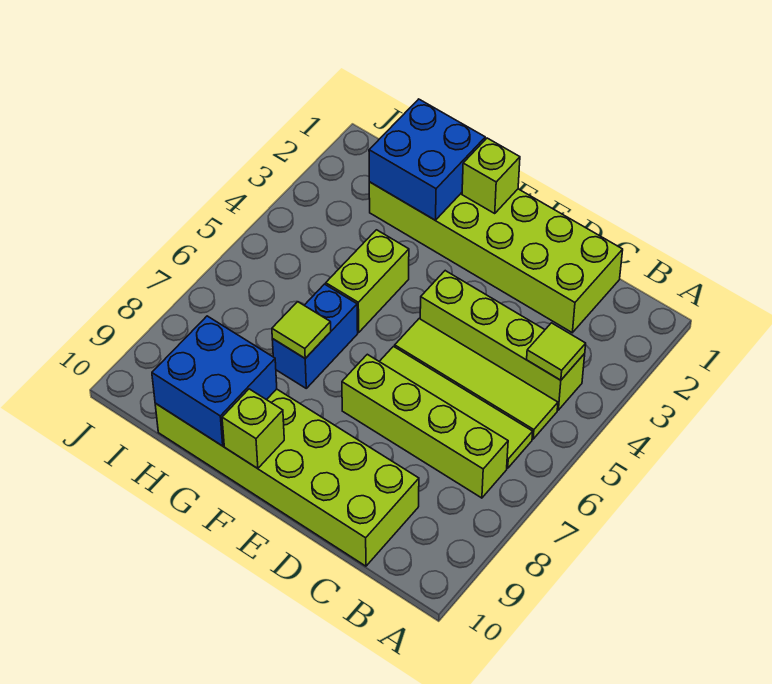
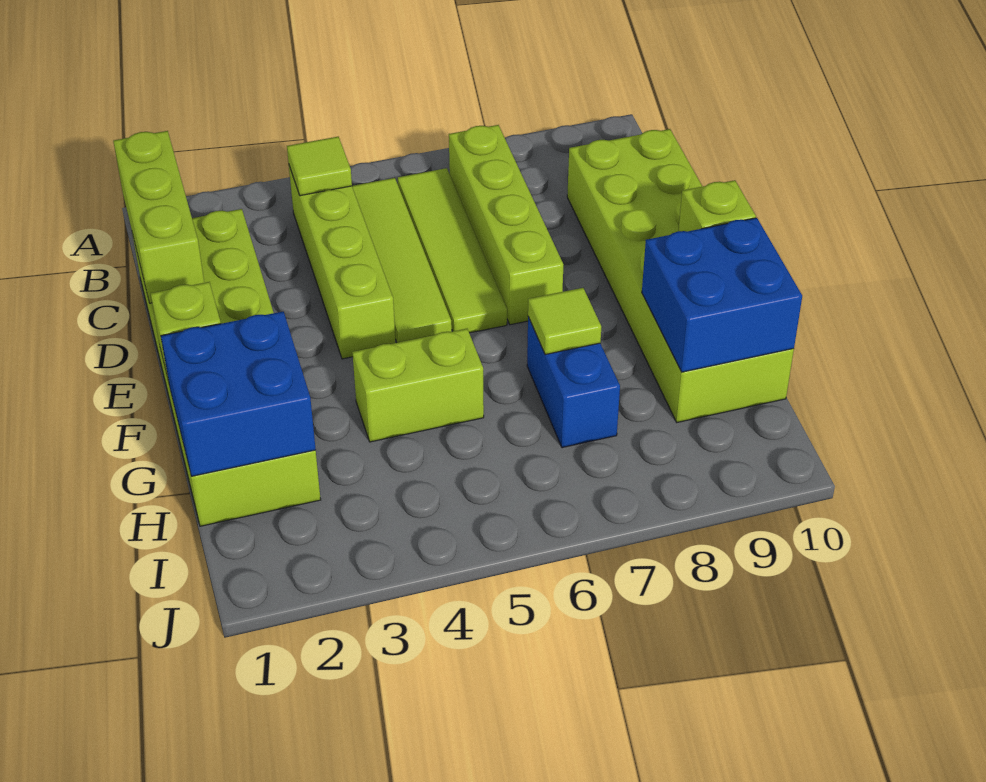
none -> lime brick B1:D1 level 2
blue brick G6:G7 level 1 -> blue brick G7:H7 level 1

